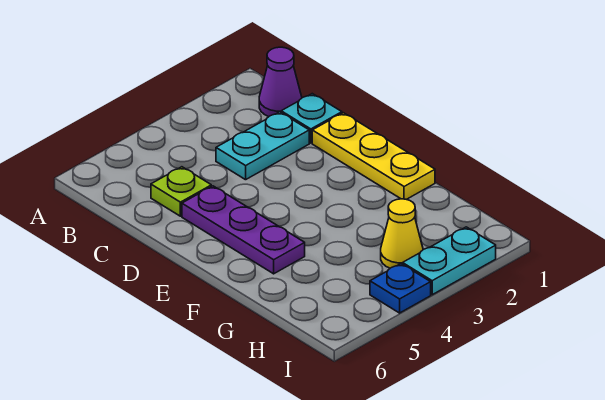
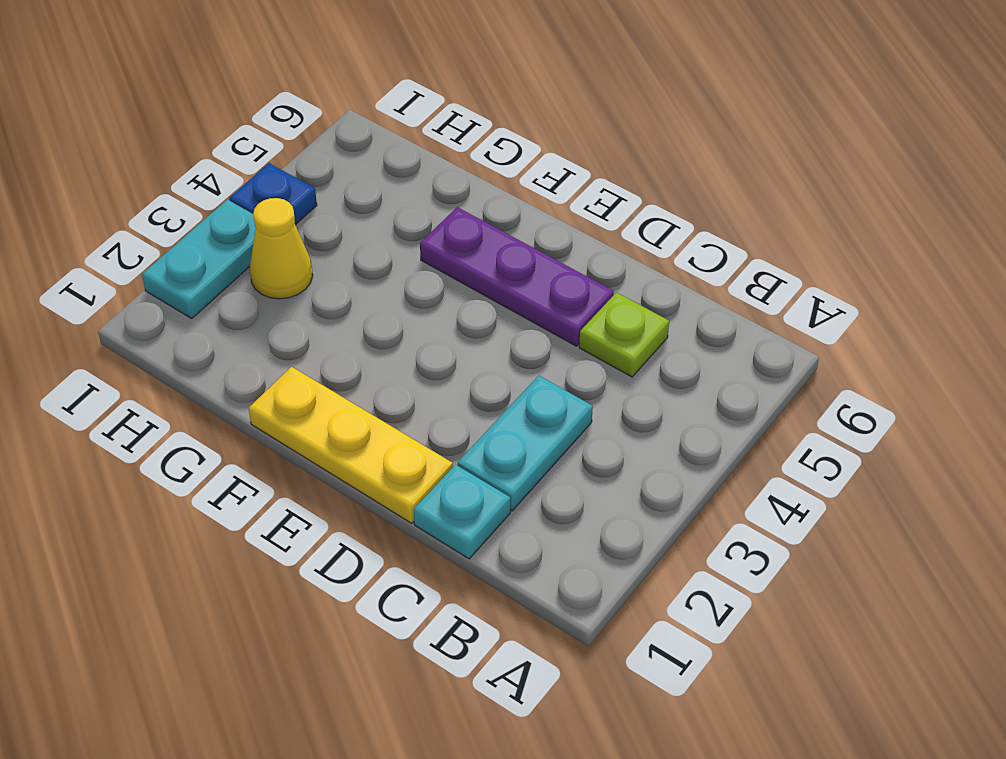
purple cone B1 level 1 -> none

